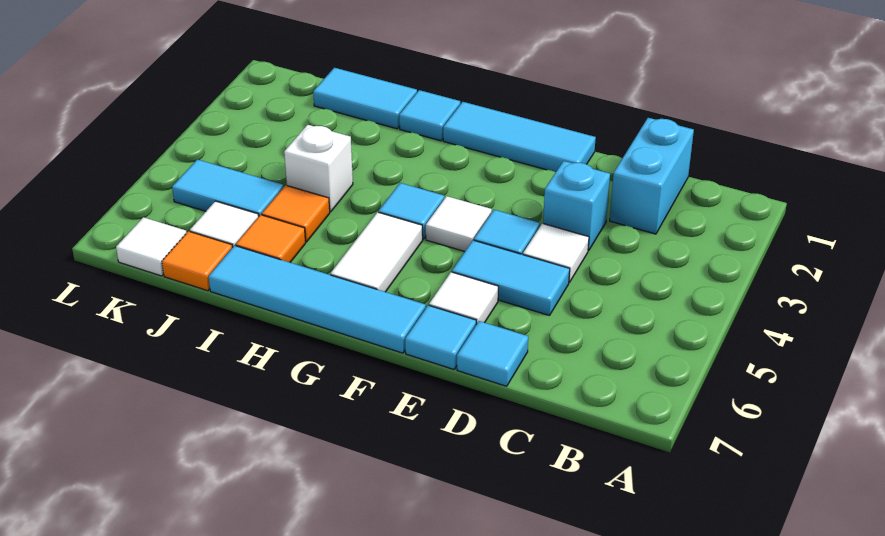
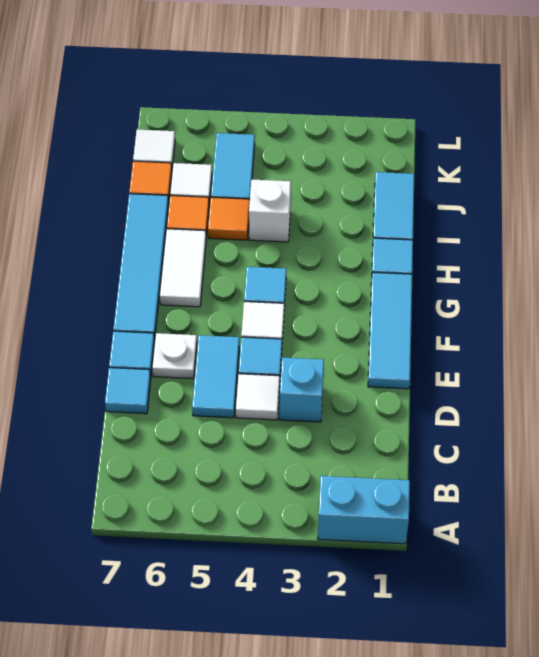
cyan brick C1:C2 level 1 -> cyan brick A1:A2 level 1
white tile E6 level 1 -> white plate E6 level 1
white tile G5:G6 level 1 -> white tile G6:H6 level 1

